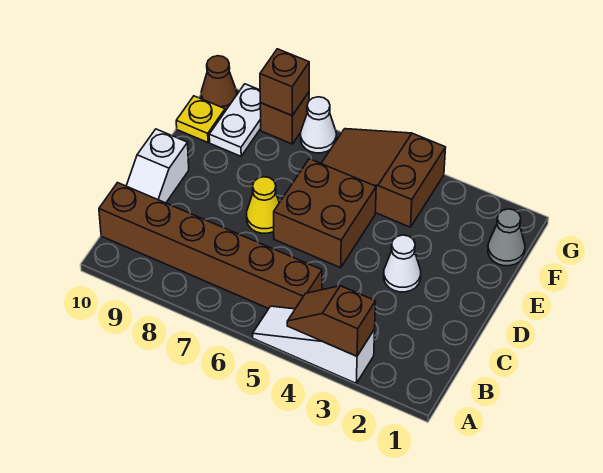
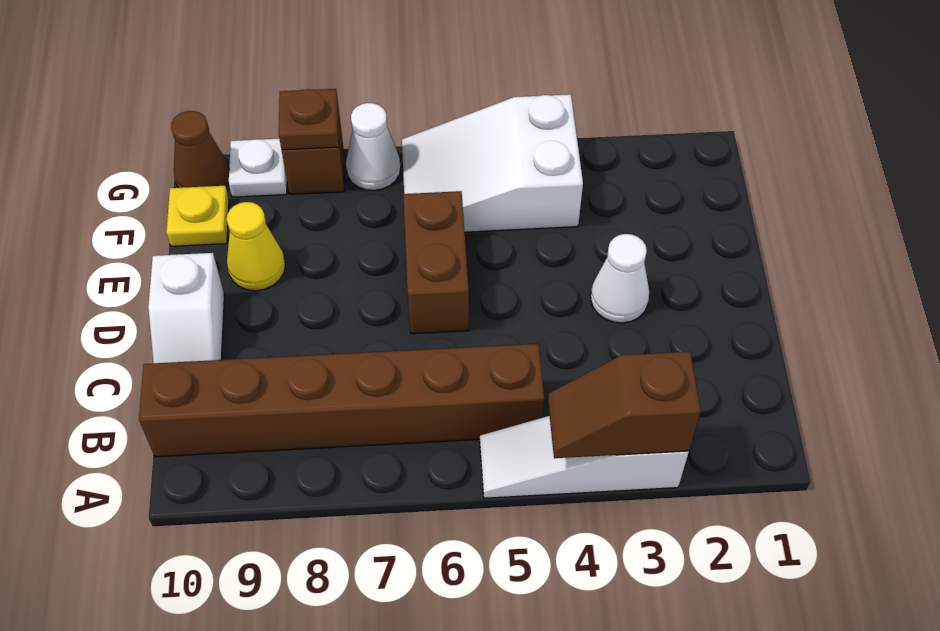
brown brick D5:E6 level 1 -> brown brick D6:E6 level 1
yellow cone D7 level 1 -> yellow cone E9 level 1
grey cone F1 level 1 -> none
brown slope F4:G6 level 1 top 4 -> white slope F4:G6 level 1 top 4
white plate F9:G9 level 1 -> white plate G9 level 1
brown brick G8 level 2 -> brown plate G8 level 2

